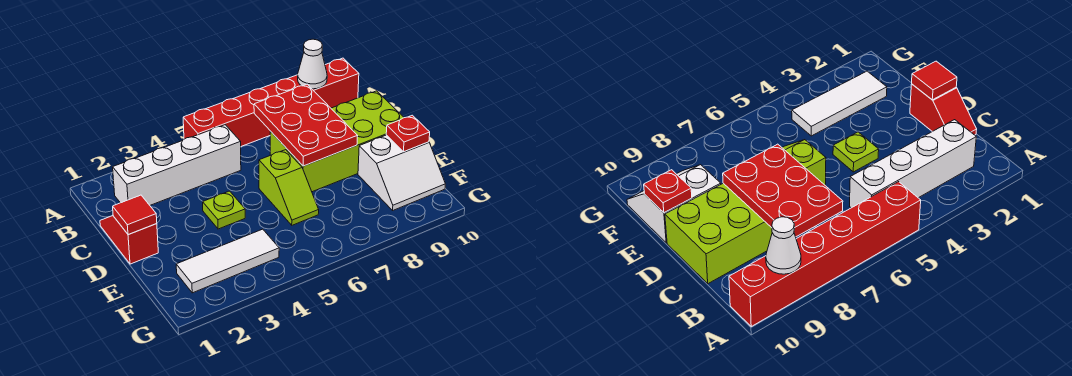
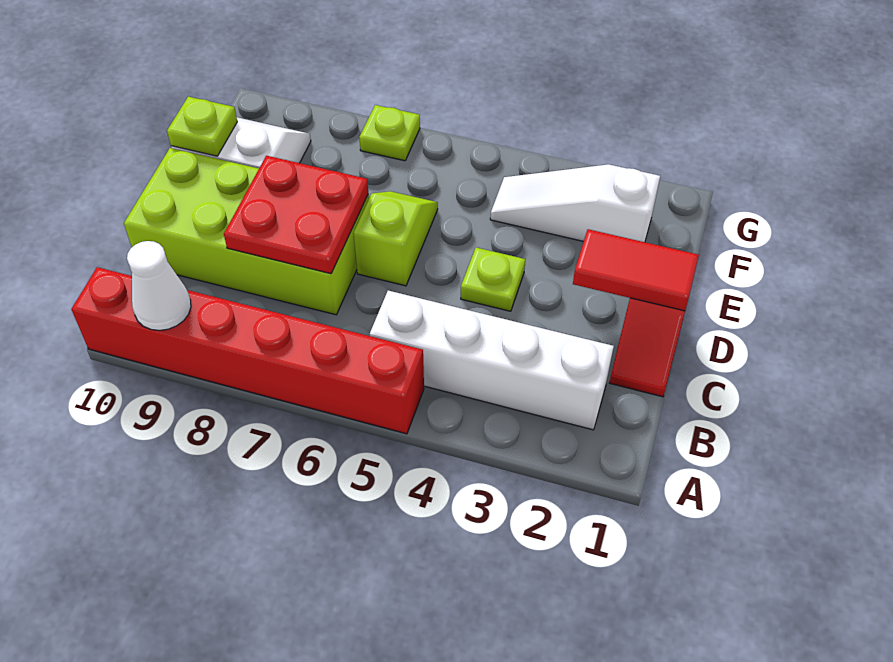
red plate B7:D8 level 2 -> red plate C7:D8 level 2
red tile D1 level 2 -> red tile D1:D2 level 2
red plate E10 level 2 -> lime plate E10 level 2
white tile F2:F4 level 1 -> white slope F2:F4 level 1 top 2
none -> lime plate G7 level 1

